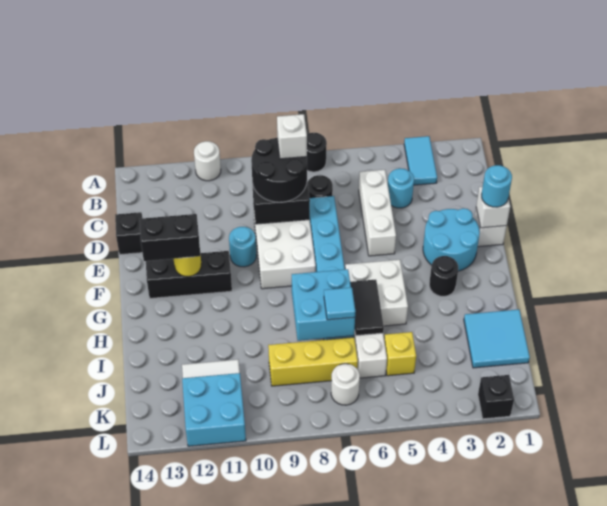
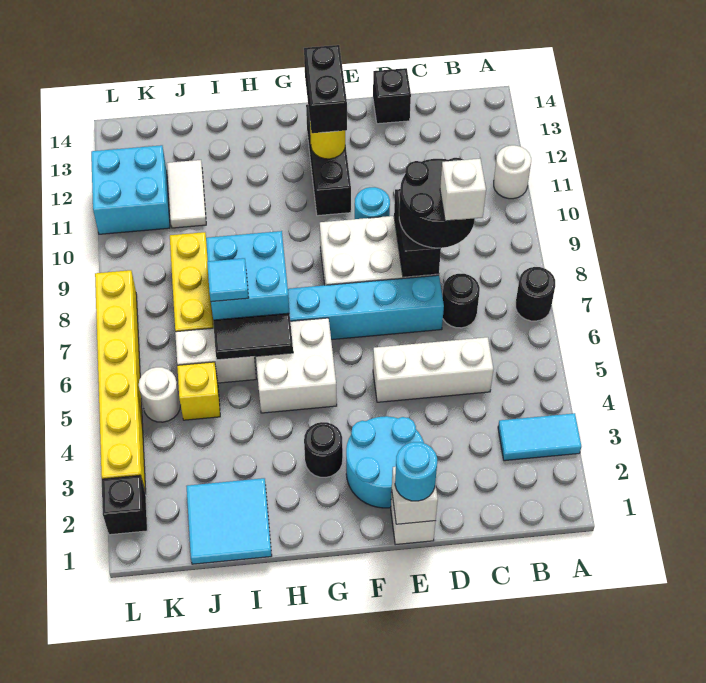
cyan round brick C4 level 1 -> none
white round brick K7 level 1 -> white round brick K5 level 1
none -> yellow brick L3:L8 level 1

